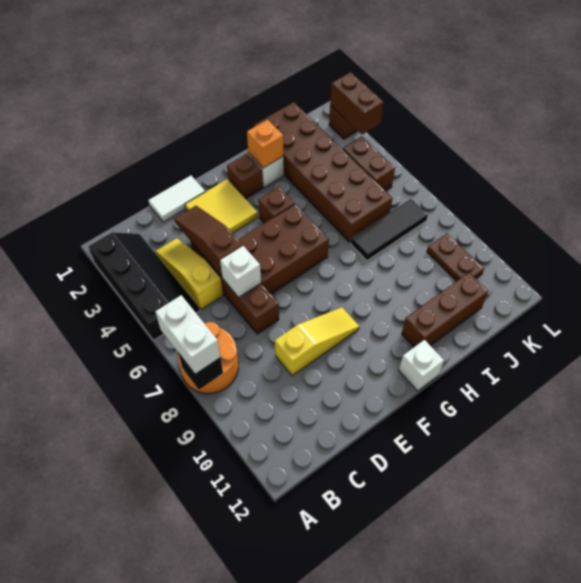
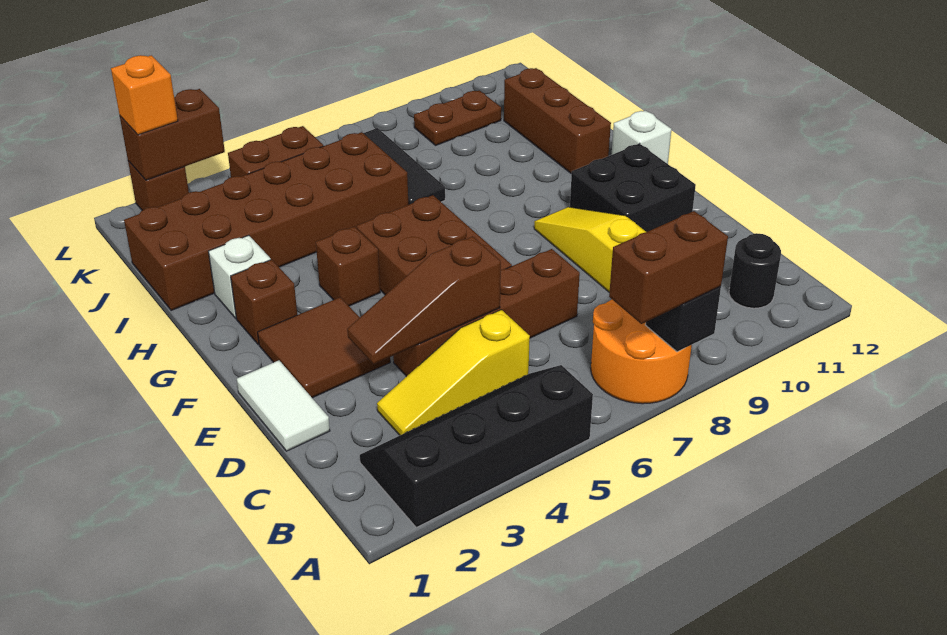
white brick A7:A8 level 3 -> brown brick A7:A8 level 3
none -> black round brick B11 level 1
white brick D6 level 2 -> none
yellow tile E2:F3 level 1 -> brown tile E2:F3 level 1
none -> black brick E10:F11 level 1
orange brick H2 level 2 -> orange brick L2 level 3

